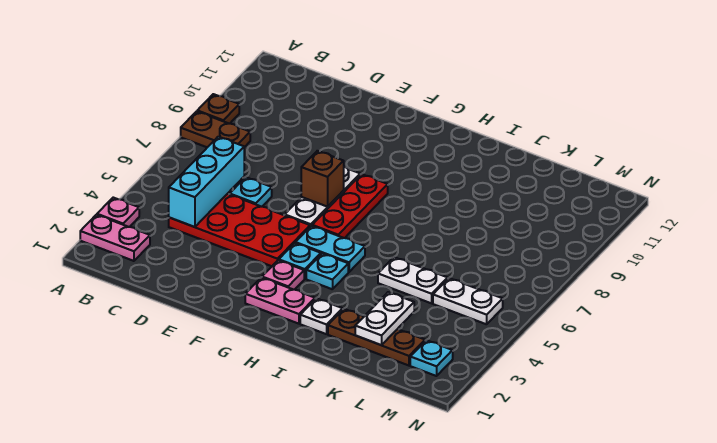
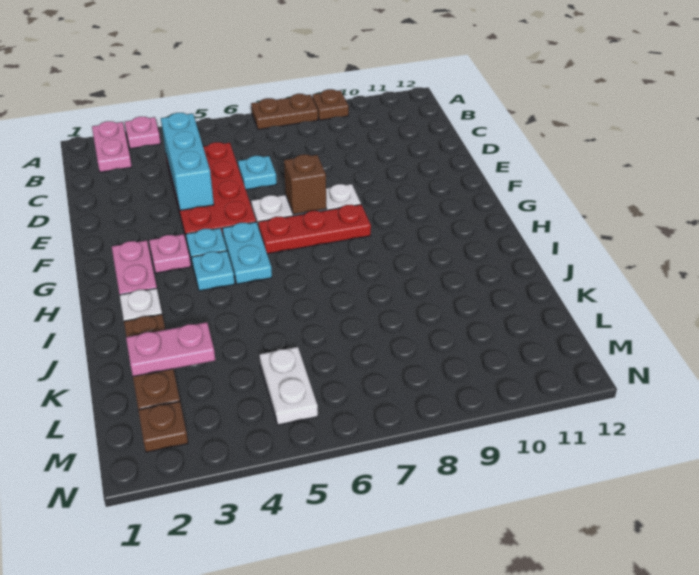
brown plate A8:B8 level 1 -> brown plate A7:A8 level 1
cyan brick C4:C6 level 2 -> cyan brick C4:E4 level 2
white plate J5:K5 level 1 -> none
white plate K2:K3 level 2 -> pink plate K2:K3 level 2
cyan plate M2 level 1 -> brown plate M2 level 1

